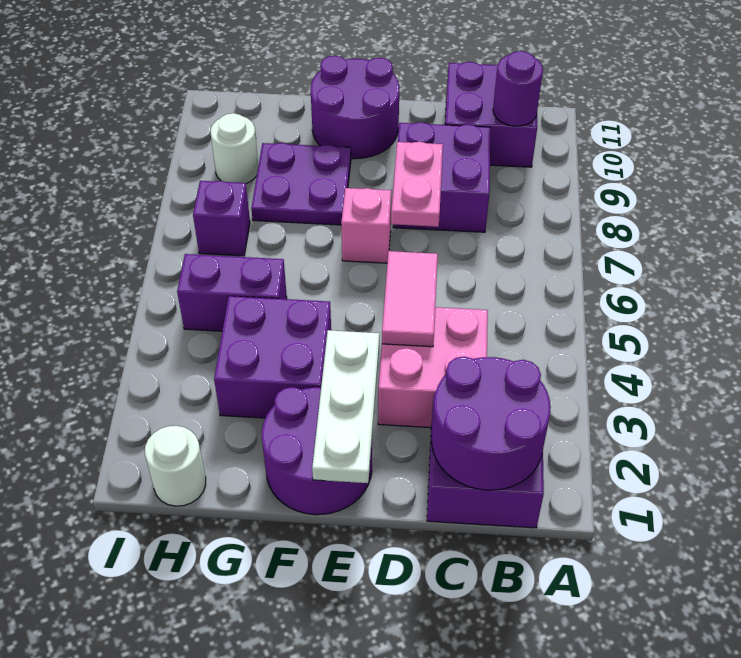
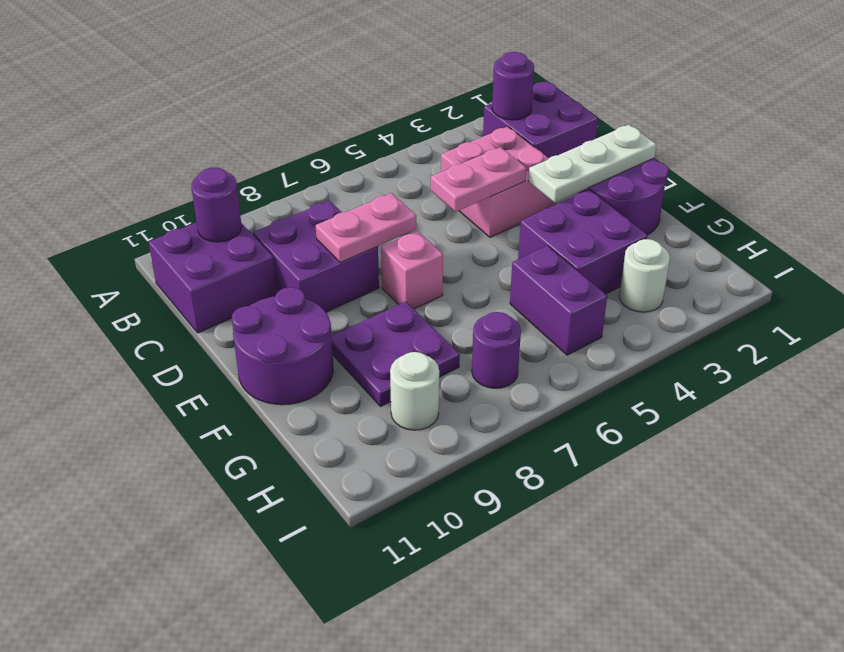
purple round brick B1:C2 level 2 -> purple round brick B2 level 2
pink tile D4:D5 level 2 -> pink plate D4:D5 level 2
white round brick H1 level 1 -> white round brick H3 level 1
purple brick H7 level 1 -> purple round brick H7 level 1

